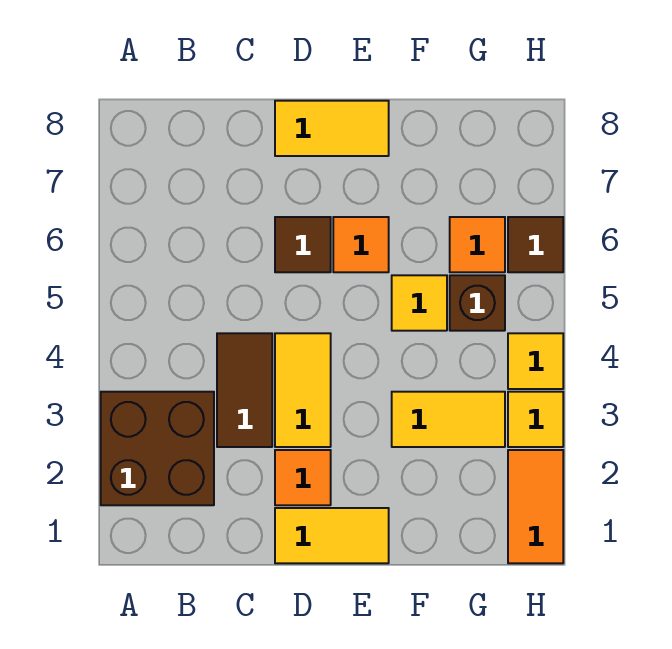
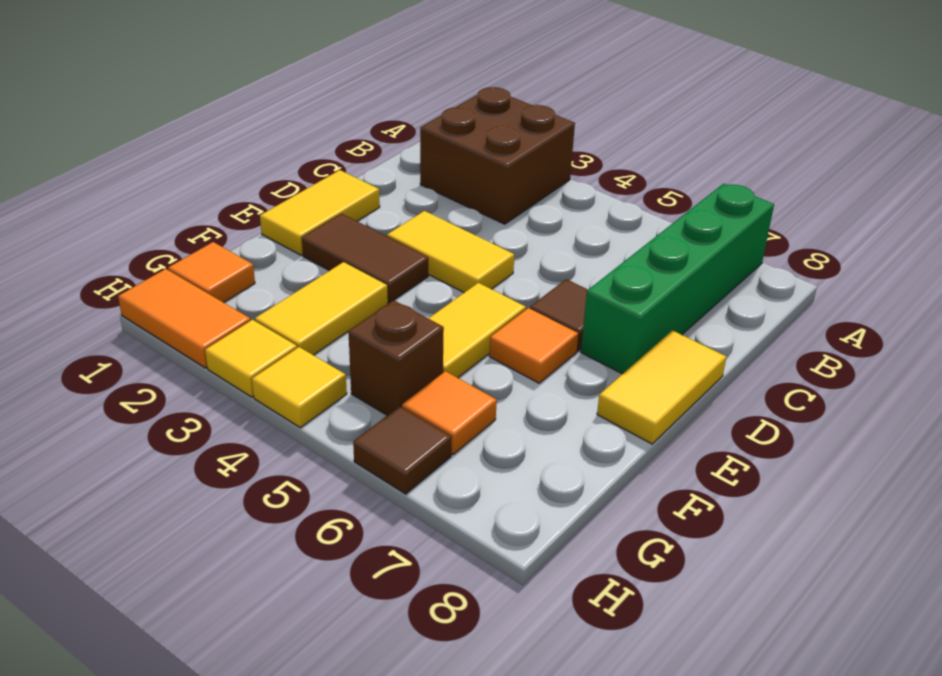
none -> green brick A7:D7 level 1
brown tile C3:C4 level 1 -> brown tile E2:E3 level 1
orange tile D2 level 1 -> orange tile G1 level 1
yellow tile F5 level 1 -> yellow tile E5:F5 level 1

